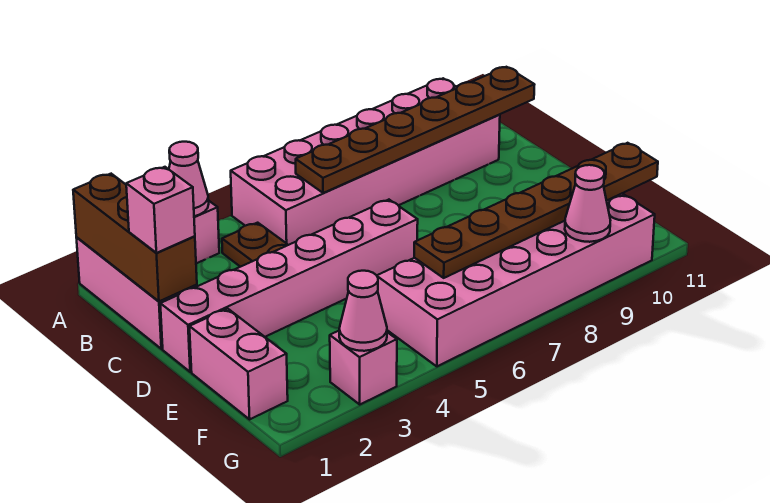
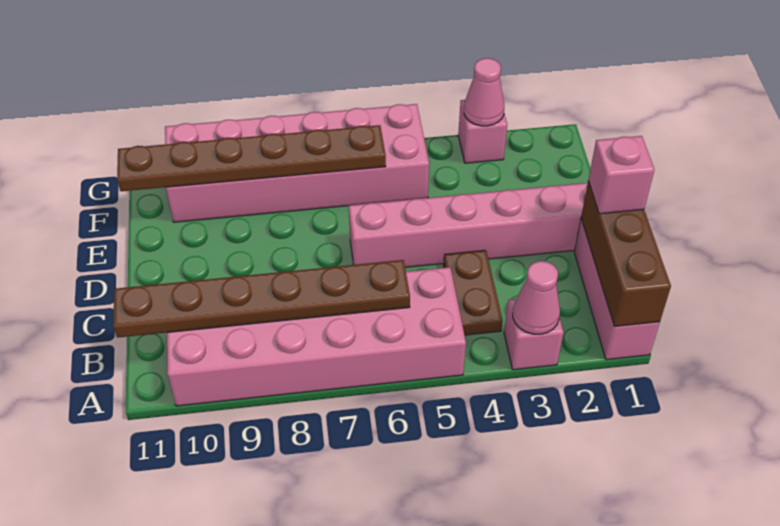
pink brick E1:F1 level 1 -> none
pink cone G9 level 2 -> none

